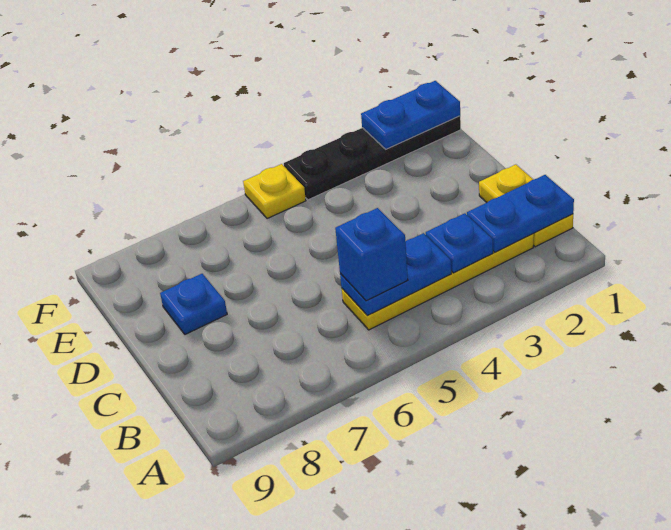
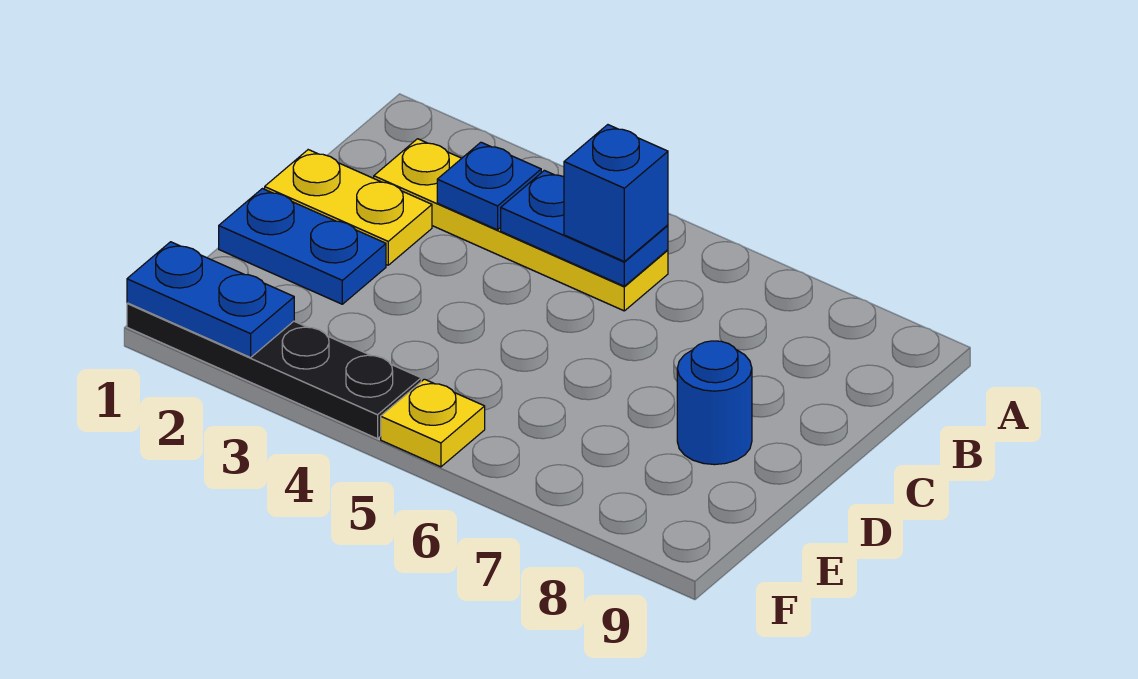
yellow plate B1:C1 level 1 -> yellow plate C1:C2 level 1
blue plate B1:B2 level 2 -> blue plate D1:D2 level 1
blue plate D8 level 1 -> blue round brick D8 level 1

